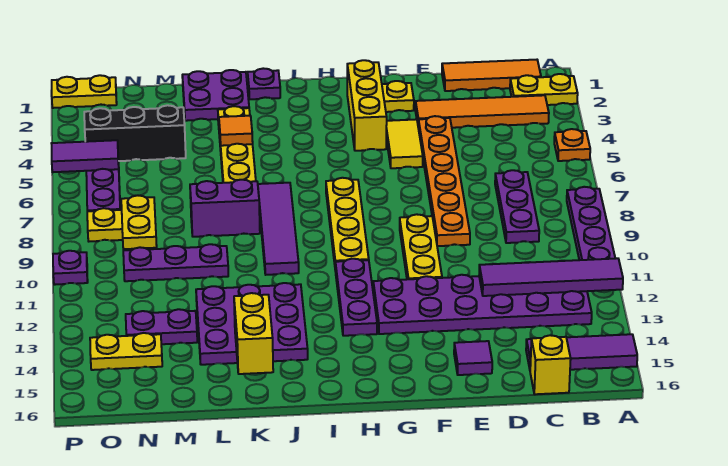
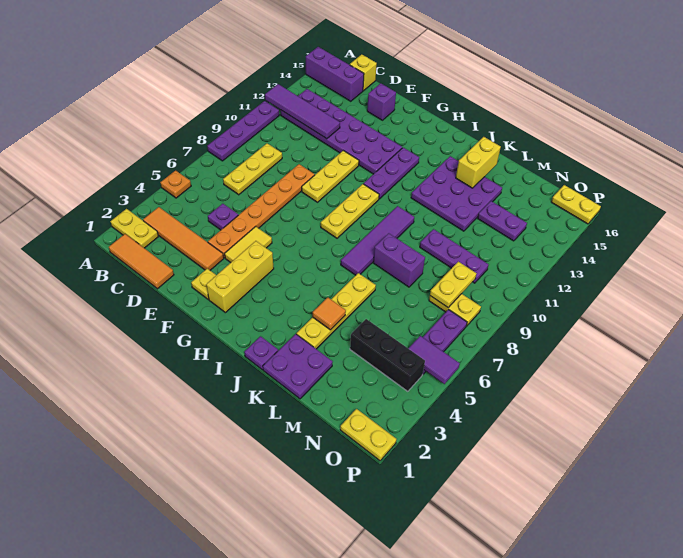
purple tile A15:C15 level 1 -> purple brick A15:C15 level 1
purple plate C7:C9 level 1 -> yellow plate C7:C9 level 1
purple tile E15 level 1 -> purple brick E15 level 1
yellow plate H7:H10 level 1 -> yellow plate H8:H10 level 1
yellow plate N14:O14 level 1 -> yellow plate O16:P16 level 1
purple plate P10 level 1 -> purple plate D5 level 1

